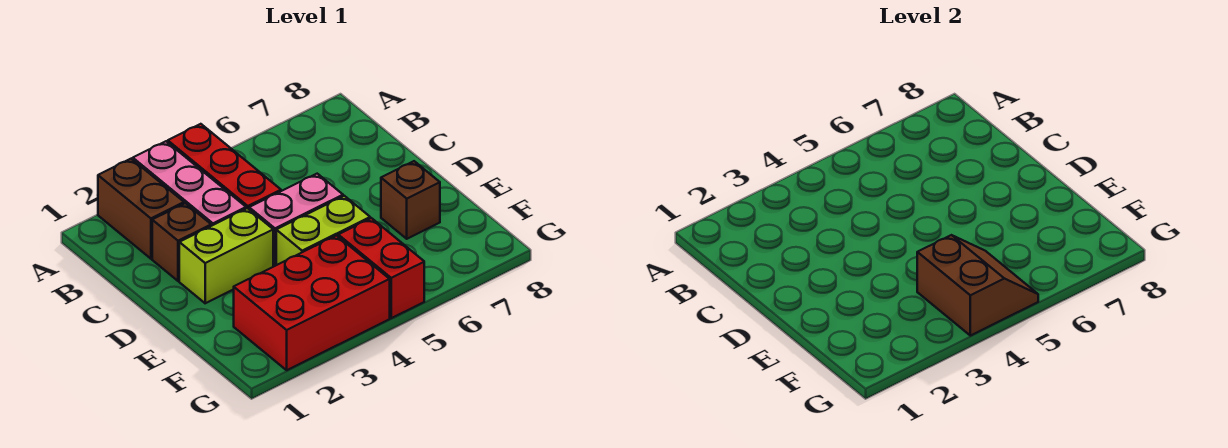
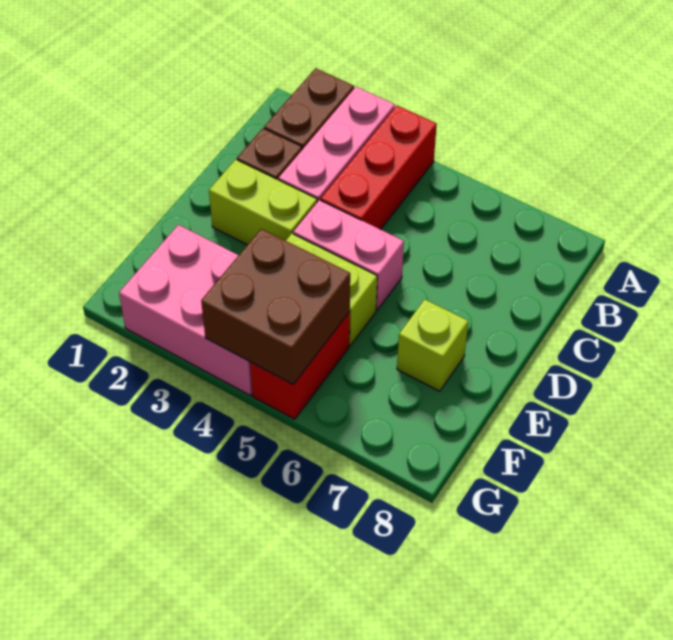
brown brick E7 level 1 -> lime brick E7 level 1
red brick F2:G4 level 1 -> pink brick F2:G4 level 1
brown slope F4:G5 level 2 top 4 -> brown brick F4:G5 level 2

